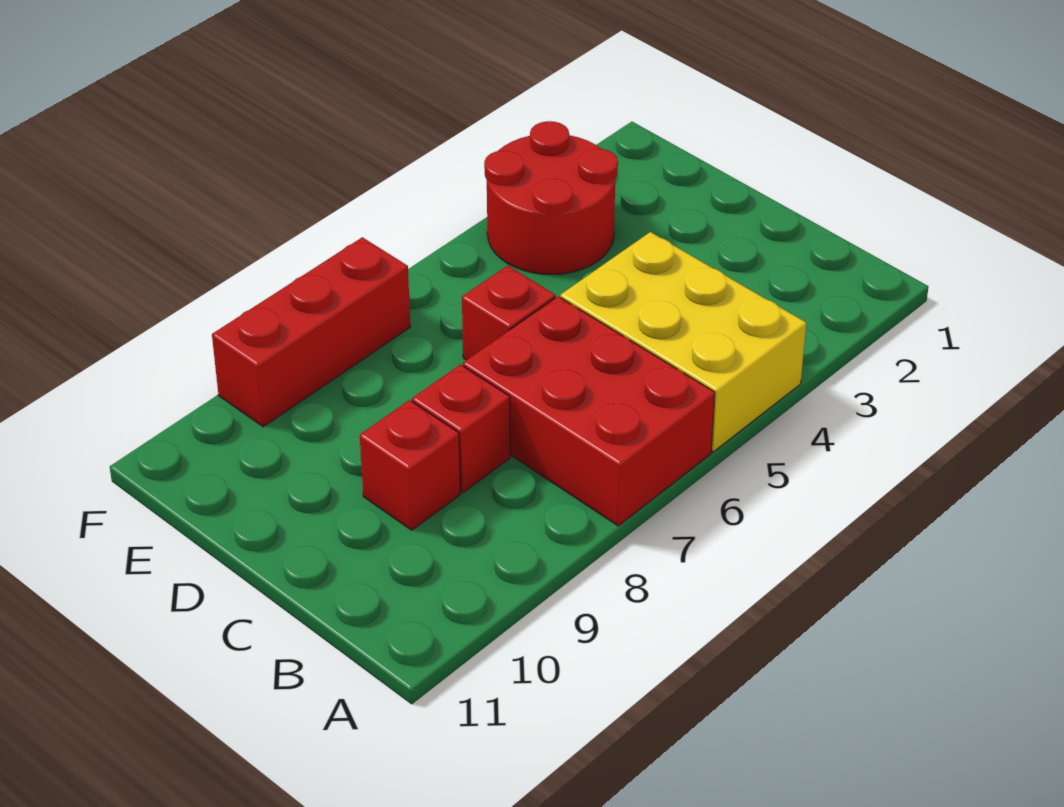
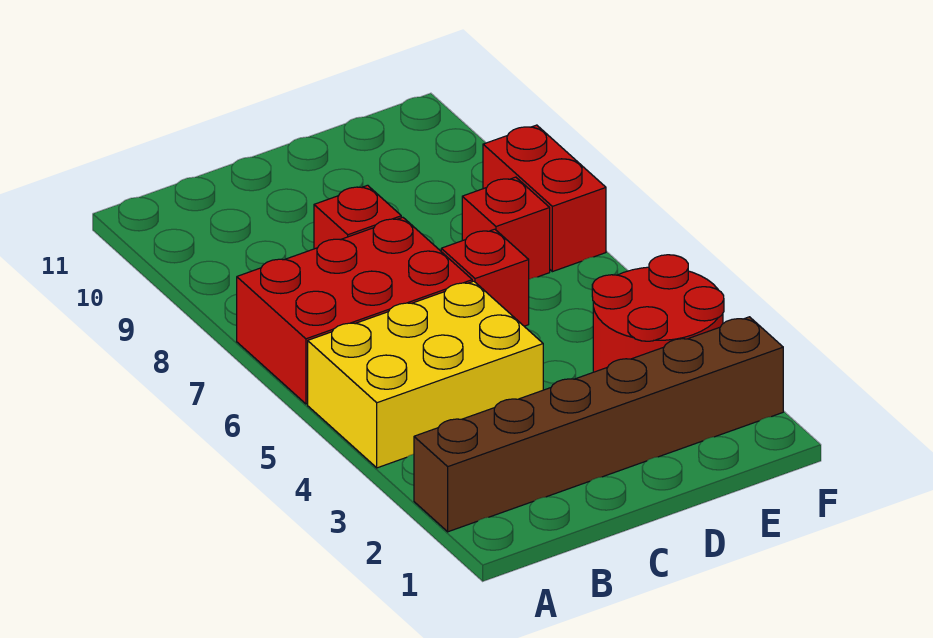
none -> brown brick A2:F2 level 1
red brick C9 level 1 -> red brick E7 level 1
red brick F7:F9 level 1 -> red brick F7:F8 level 1

